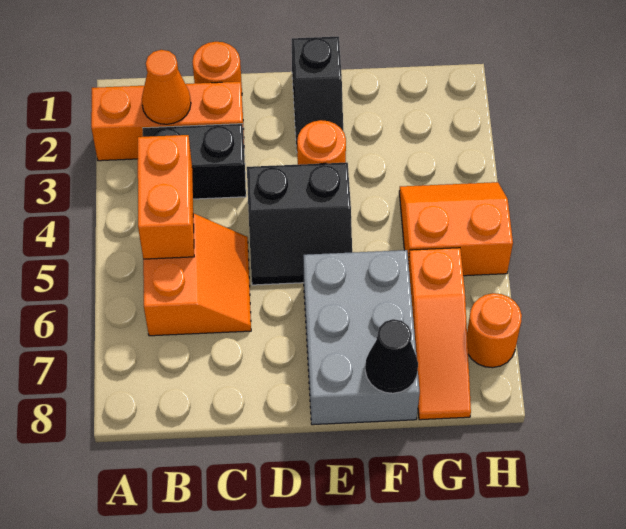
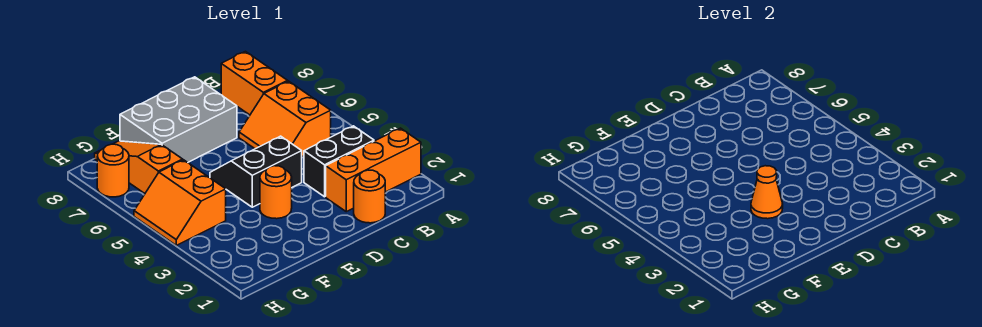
orange cone B2 level 2 -> orange cone E3 level 2
orange brick B4:B5 level 2 -> orange brick B7:B8 level 1
black slope E1:E2 level 1 top 1 -> none
grey brick E6:F8 level 1 -> grey brick D7:F8 level 1
black cone F8 level 2 -> none
orange slope G4:H5 level 1 top 5 -> orange slope G4:H5 level 1 top G

